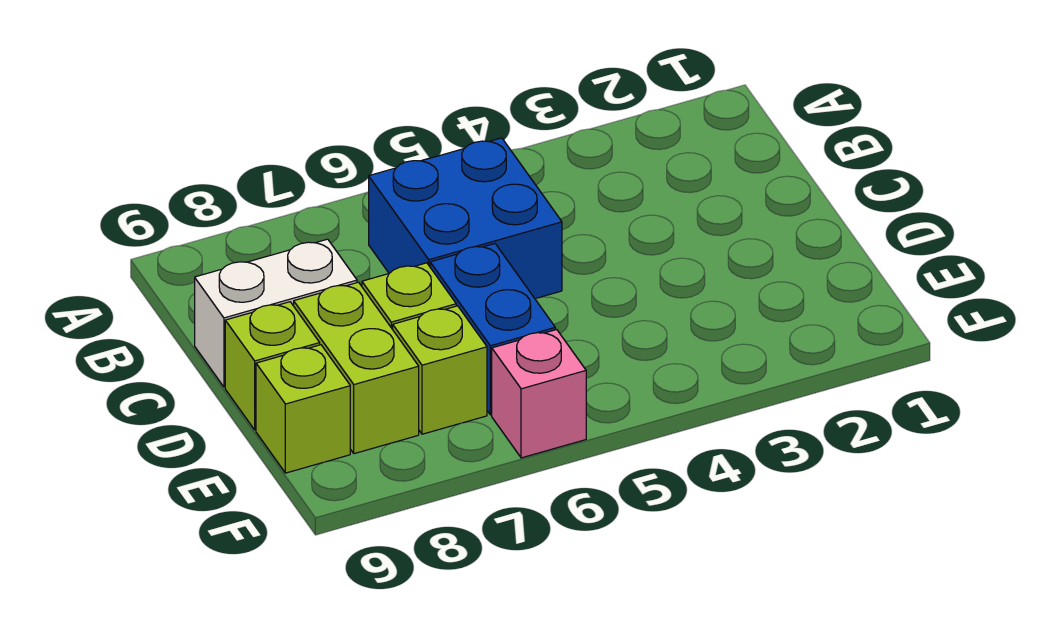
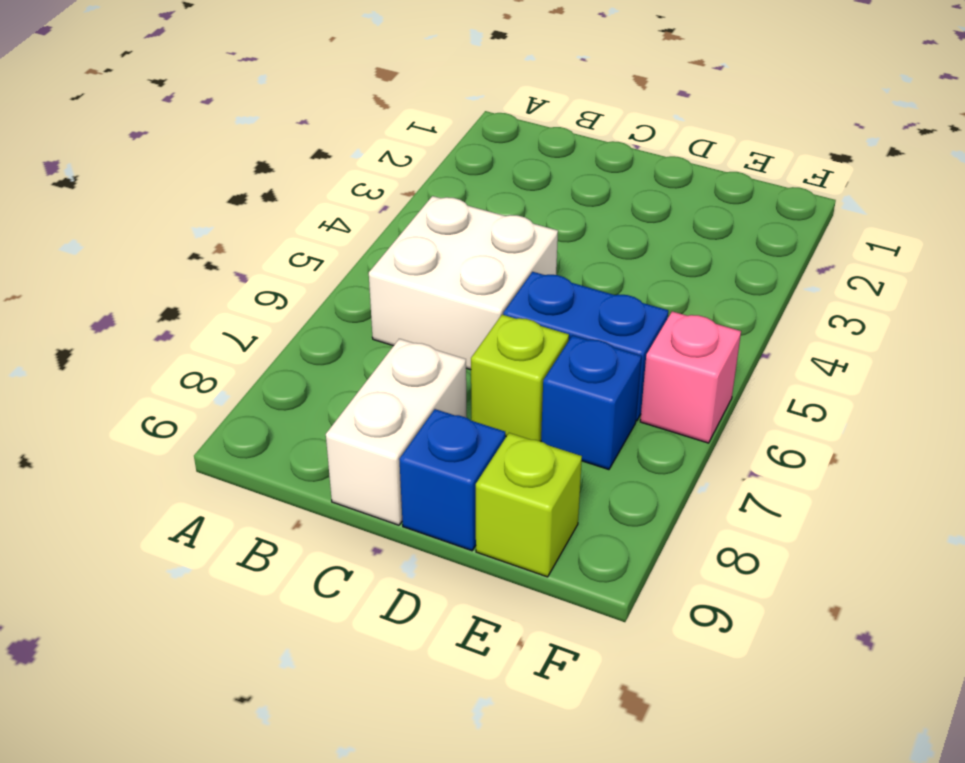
blue brick B5:C6 level 1 -> white brick B5:C6 level 1
lime brick D8:E8 level 1 -> none
lime brick D9 level 1 -> blue brick D9 level 1
lime brick E7 level 1 -> blue brick E7 level 1

